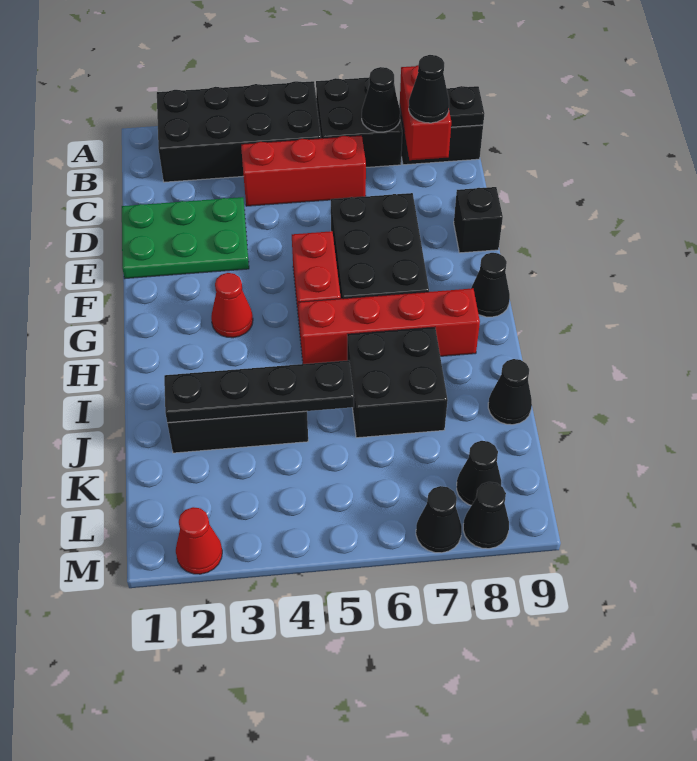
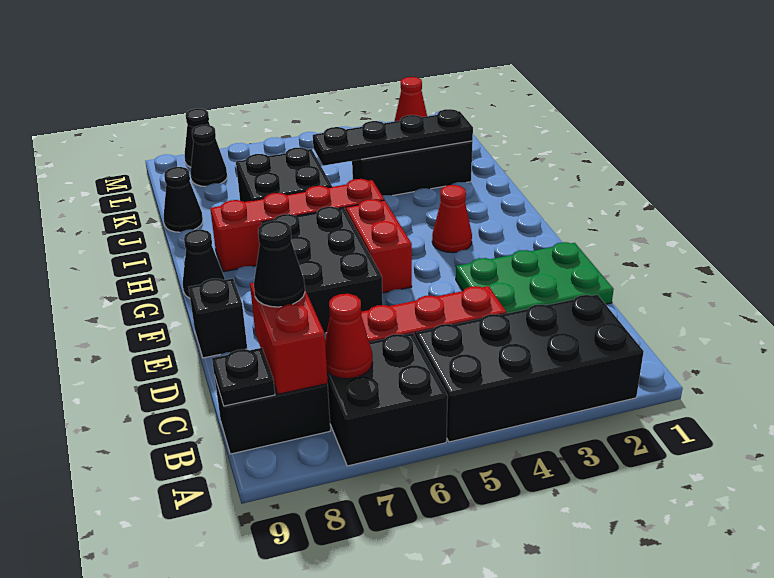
black cone B7 level 2 -> red cone B7 level 2
black cone M7 level 1 -> none

